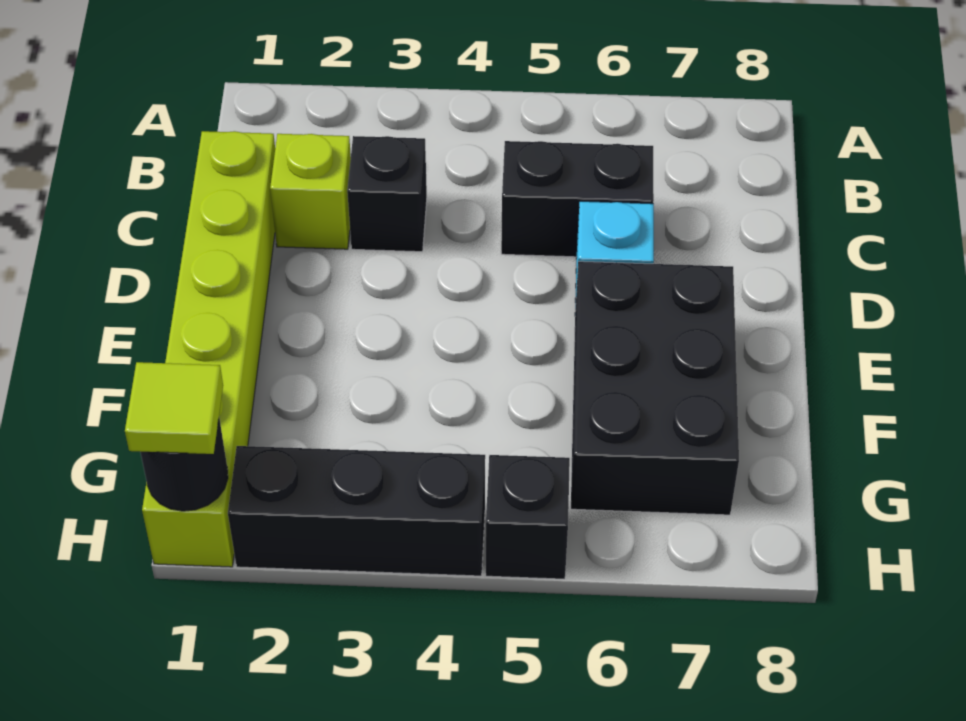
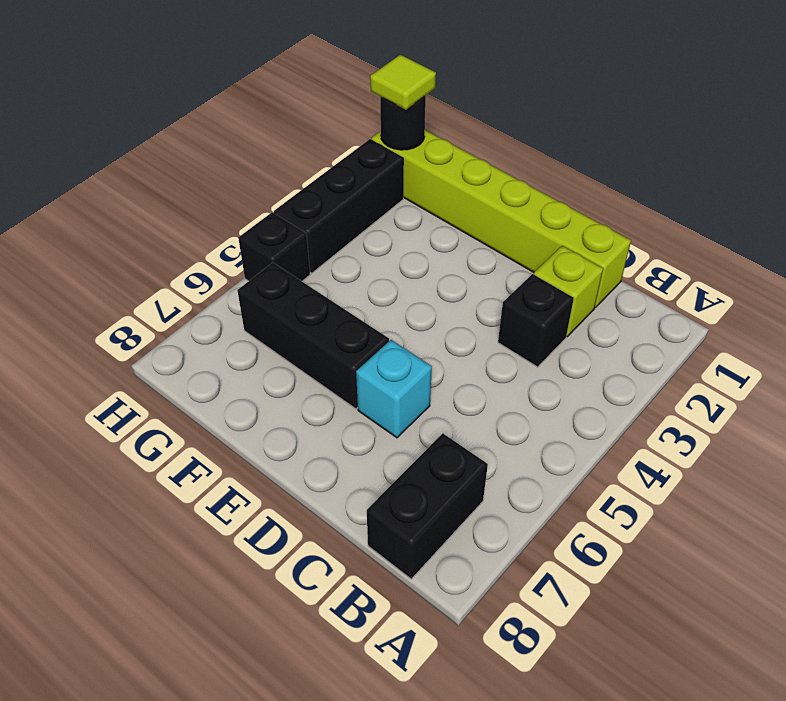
black brick C5:C6 level 1 -> black brick B7:B8 level 1
black brick E6:G7 level 1 -> black brick E6:G6 level 1

